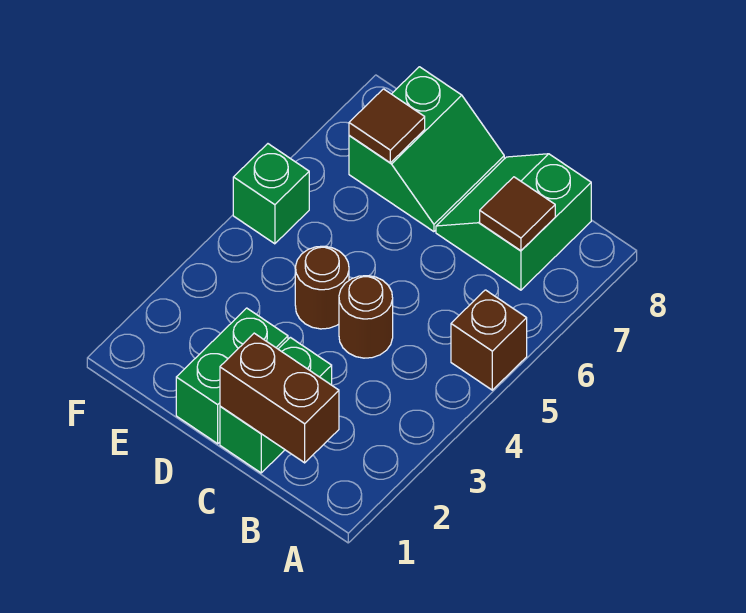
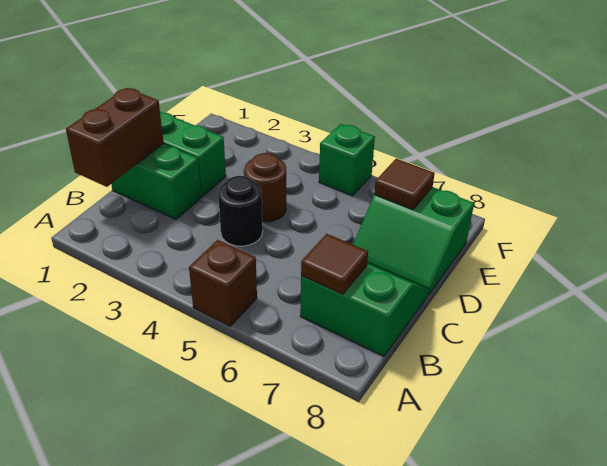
brown round brick C4 level 1 -> black round brick C4 level 1

